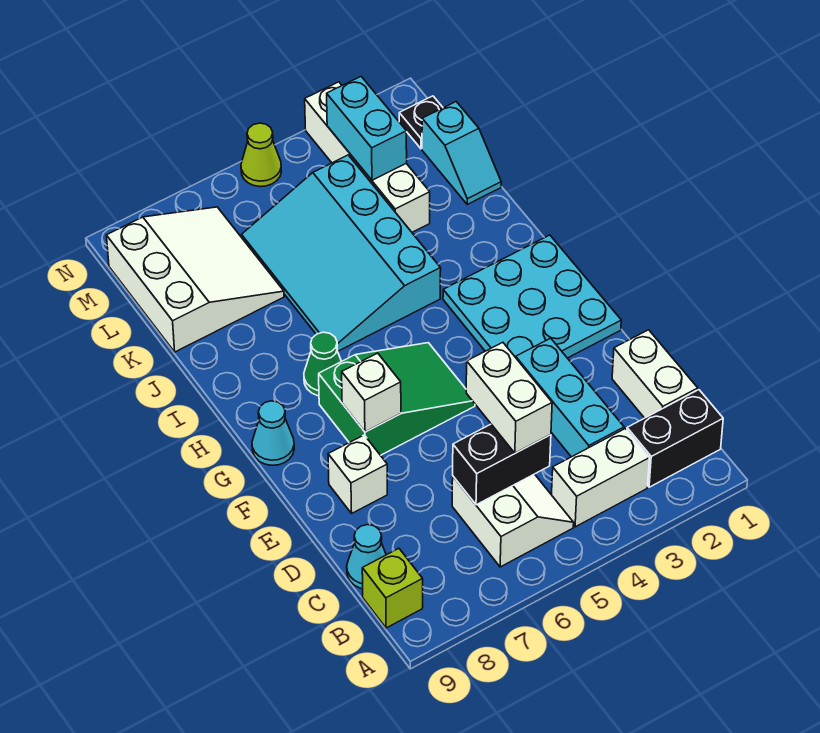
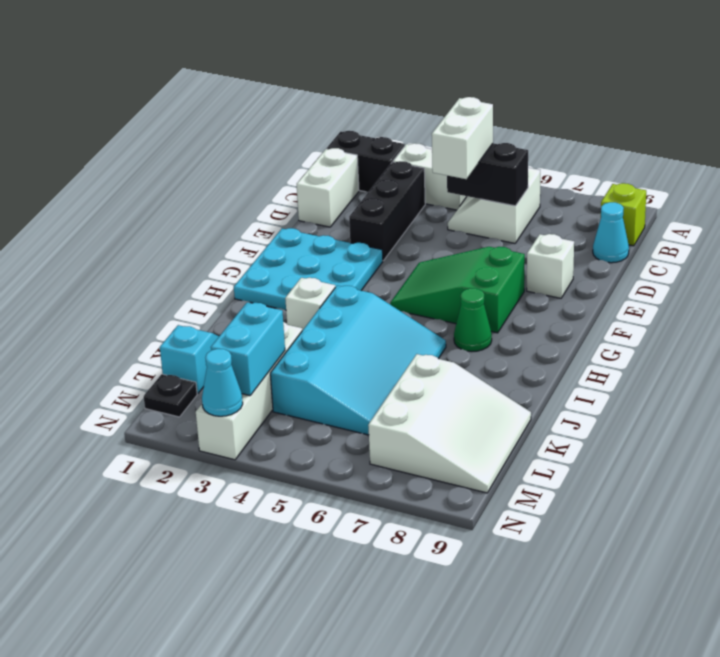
cyan brick C3:E3 level 1 -> black brick C3:E3 level 1
white brick F7 level 2 -> white brick I3 level 1
cyan cone G9 level 1 -> cyan cone N3 level 2
white slope K7:M9 level 1 top 9 -> white slope K7:M9 level 1 top 7
lime cone N5 level 1 -> none

